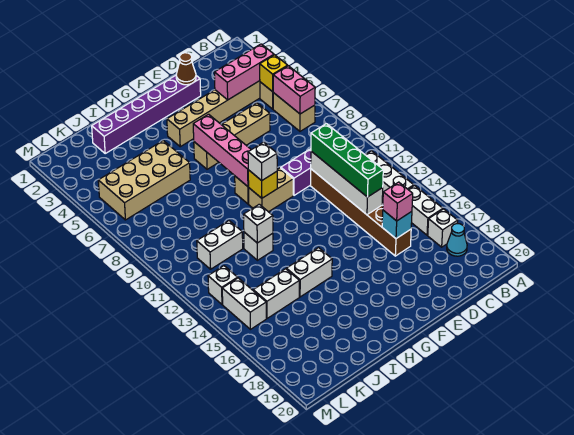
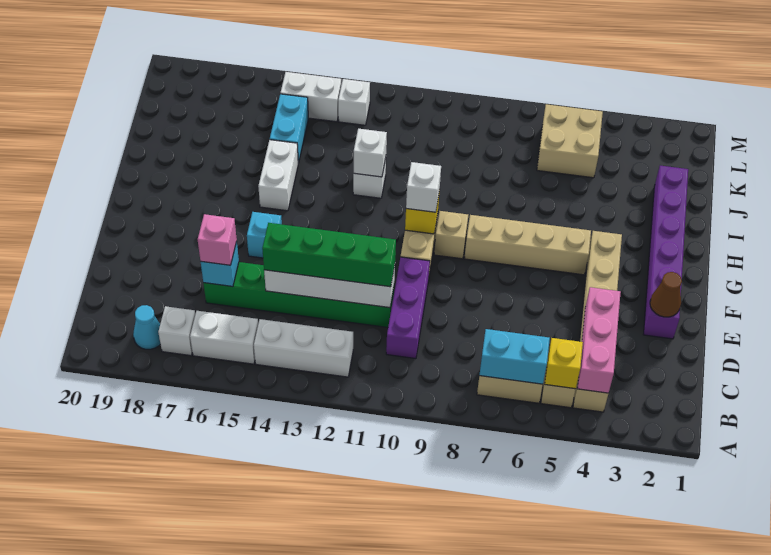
pink brick B6:B7 level 2 -> cyan brick B6:B7 level 2
tan brick D6:G6 level 1 -> tan brick G5:G8 level 1
brown brick D11:D16 level 1 -> green brick D11:D16 level 1
none -> cyan brick F15 level 1
pink brick G6:G9 level 2 -> none
tan brick I5:L6 level 1 -> tan brick K5:L6 level 1
white brick J11:K11 level 1 -> none
white brick J15:K15 level 1 -> cyan brick J15:K15 level 1

